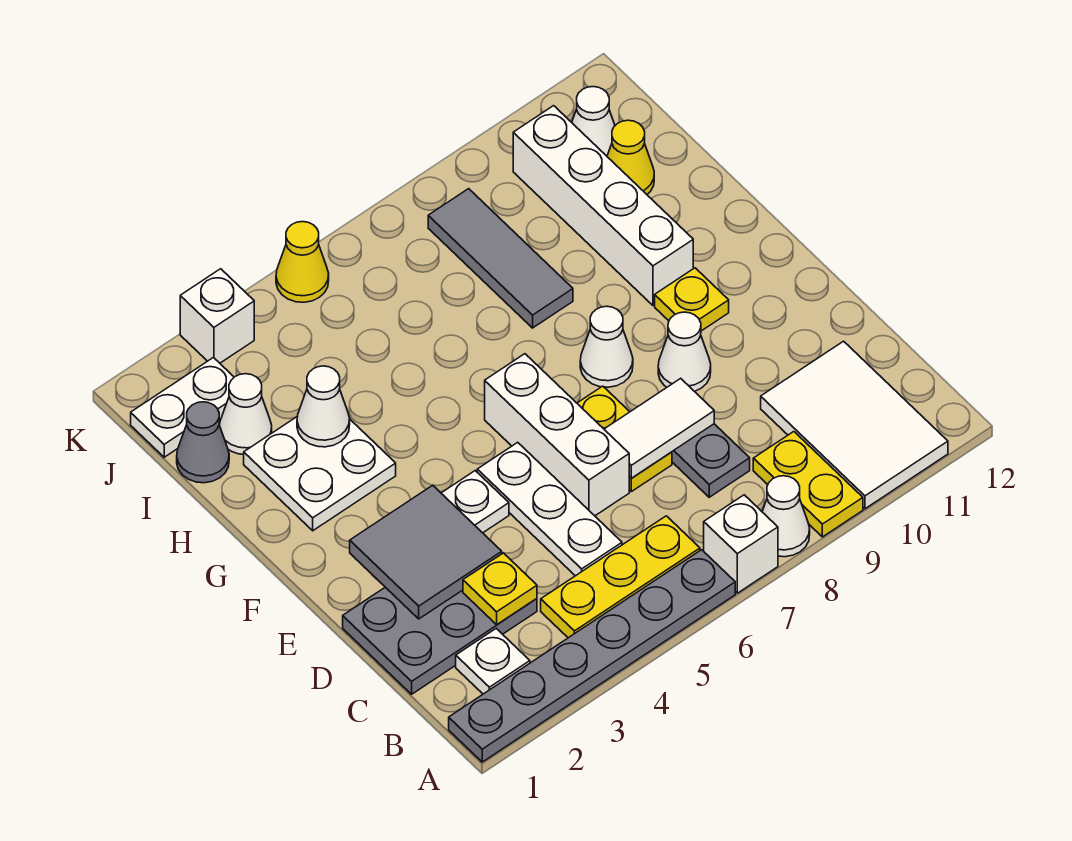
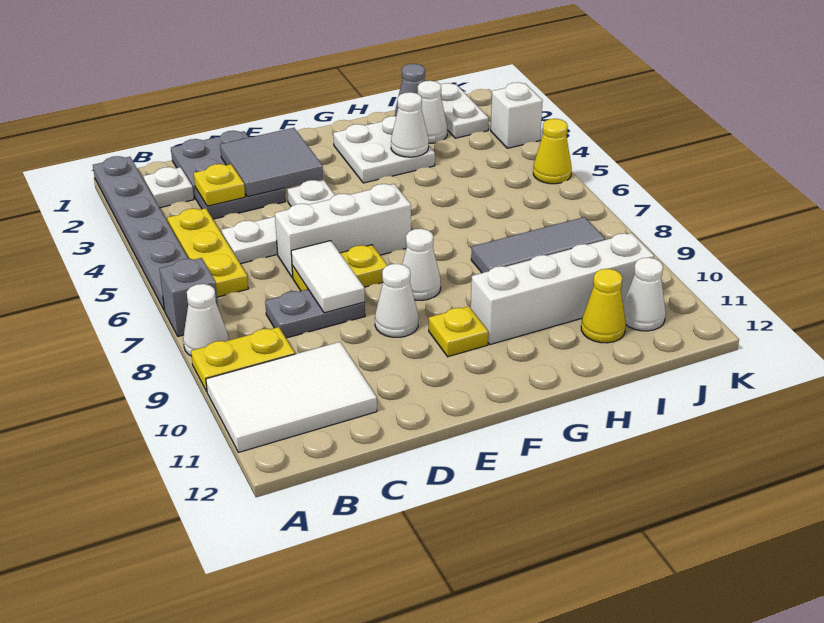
white brick A7 level 1 -> grey brick A7 level 1

